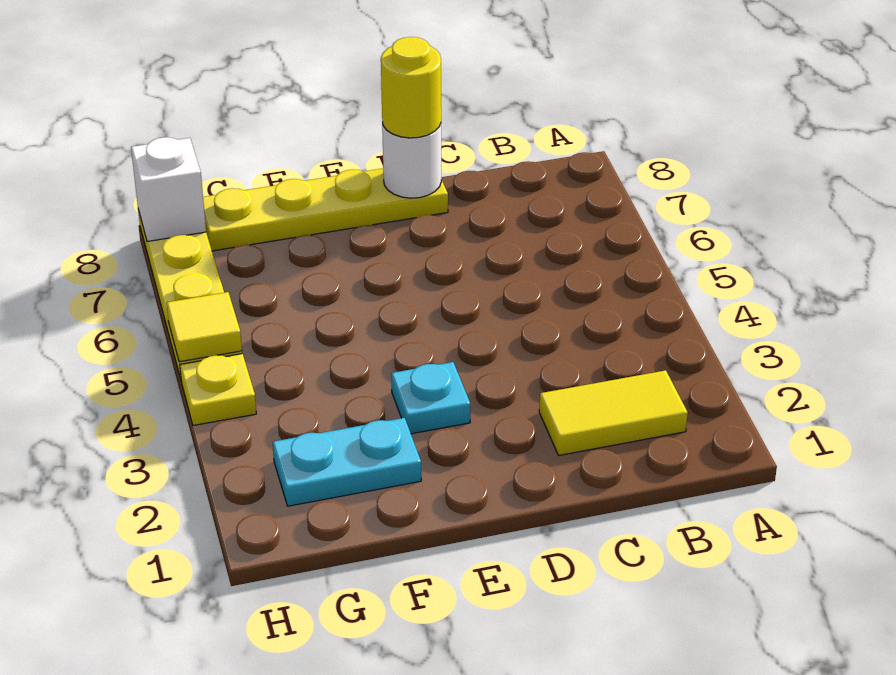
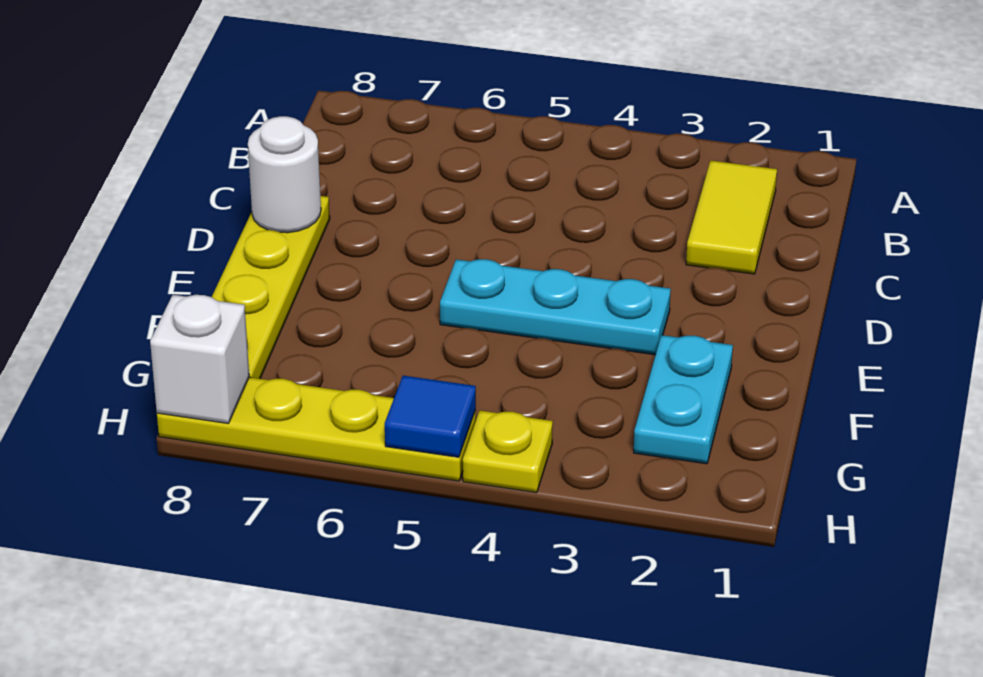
yellow round brick D8 level 3 -> none
cyan plate E3 level 1 -> cyan plate E3:E5 level 1
yellow tile H5 level 2 -> blue tile H5 level 2

